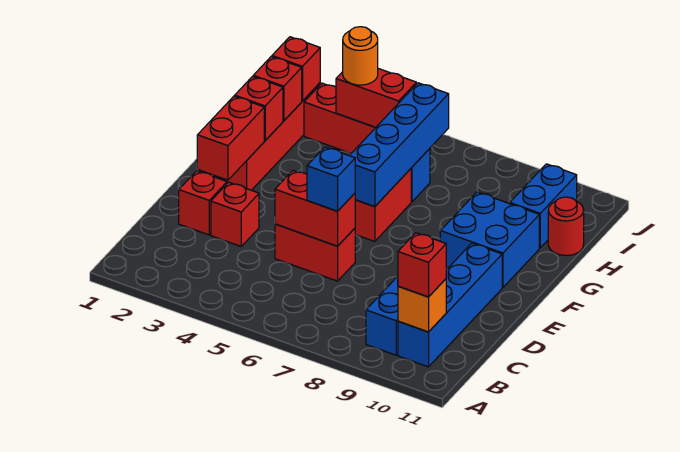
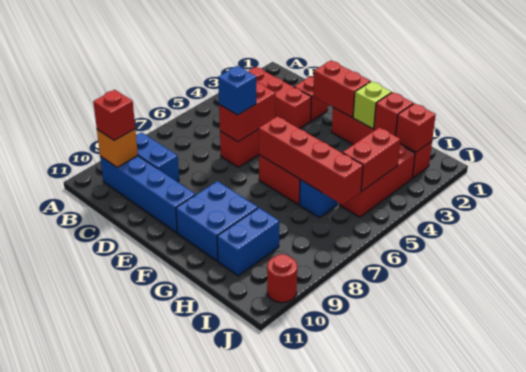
red brick D3 level 1 -> red brick B3:D3 level 1
blue brick F6:I6 level 2 -> red brick F6:I6 level 2
red brick G2 level 2 -> lime brick G2 level 2
blue brick H10:I10 level 1 -> blue brick H9:H10 level 1
red round brick H11 level 1 -> red round brick J10 level 1
orange round brick I4 level 3 -> none

